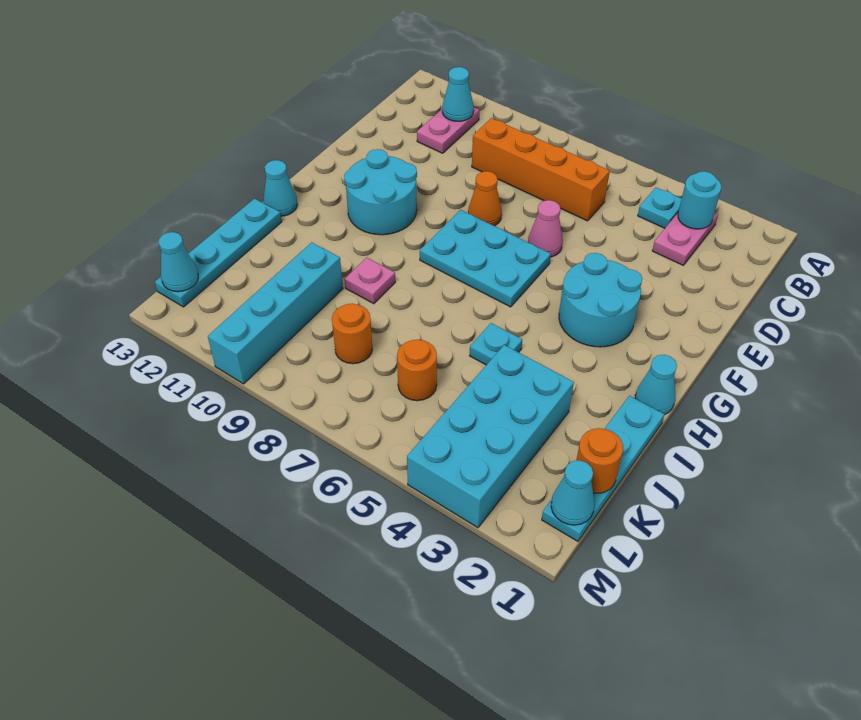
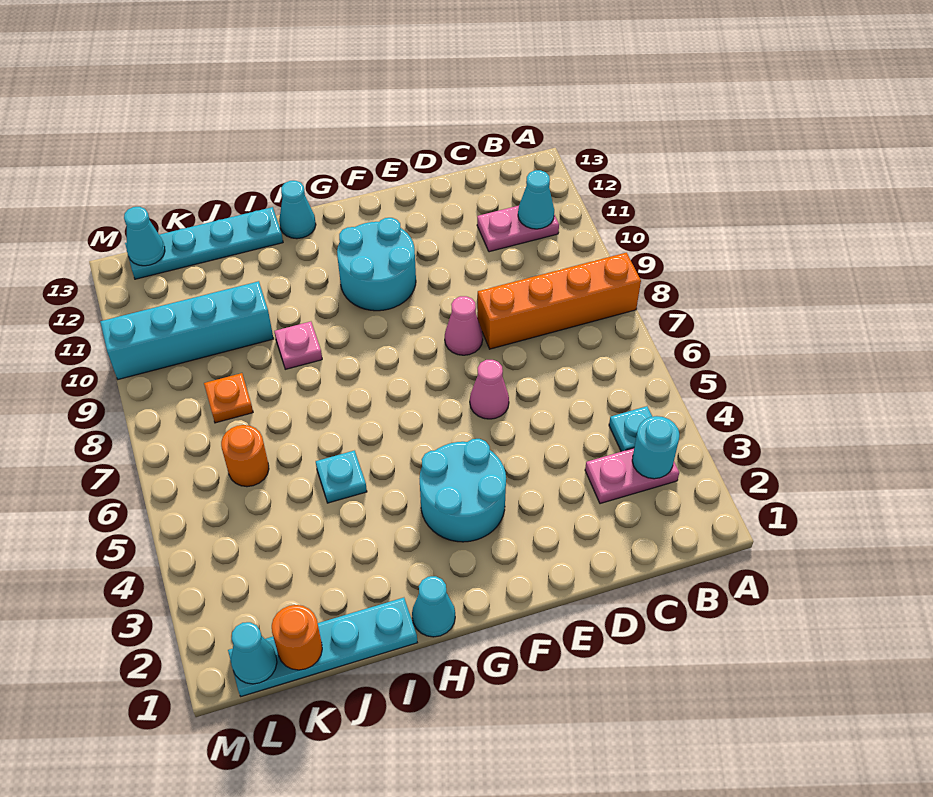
orange brick C6:C9 level 1 -> orange brick A8:D8 level 1
orange cone E8 level 1 -> pink cone E8 level 1
cyan plate F6:G8 level 1 -> none
cyan brick J3:M4 level 1 -> none
orange round brick K8 level 1 -> orange plate K8 level 1

